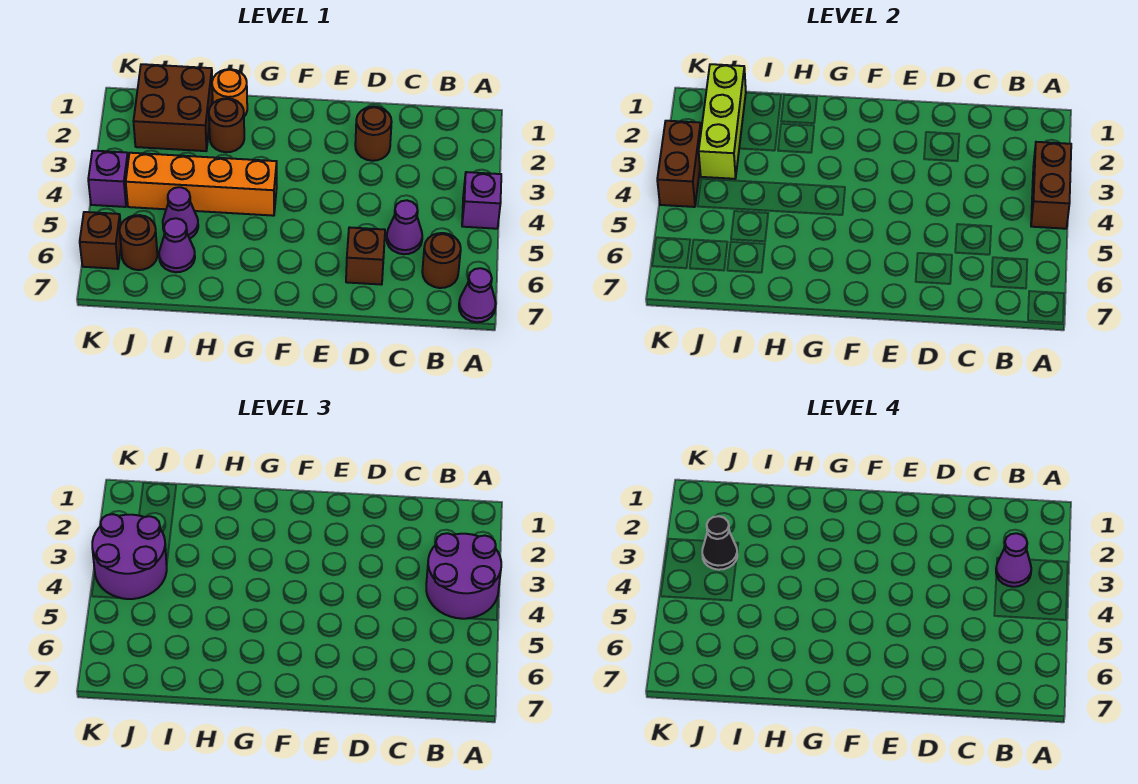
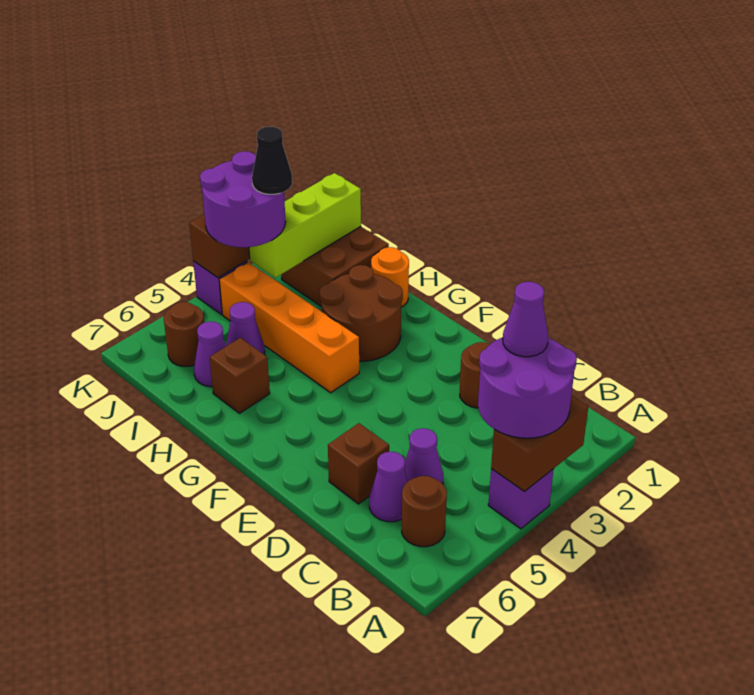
purple cone A7 level 1 -> purple cone C6 level 1
brown round brick H2 level 1 -> brown round brick G2:H3 level 1
brown brick K6 level 1 -> brown brick H6 level 1

